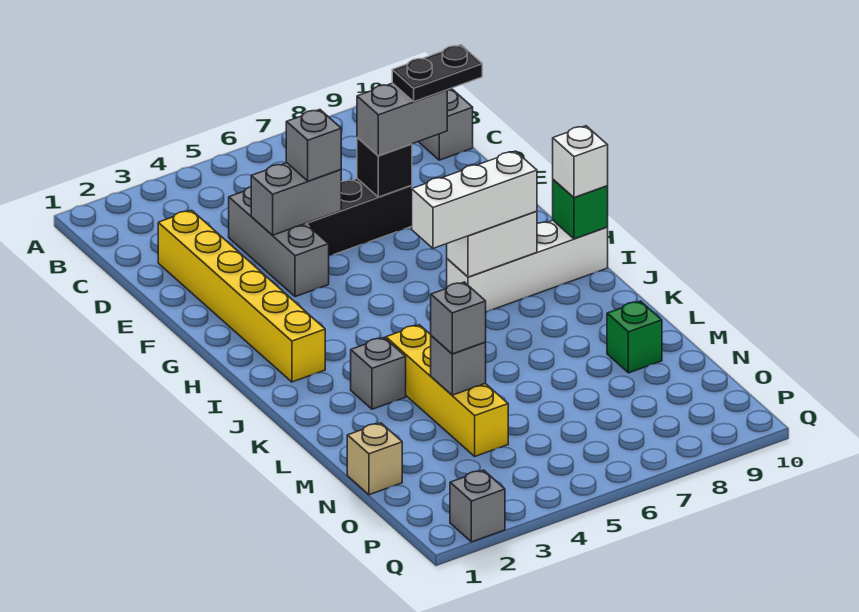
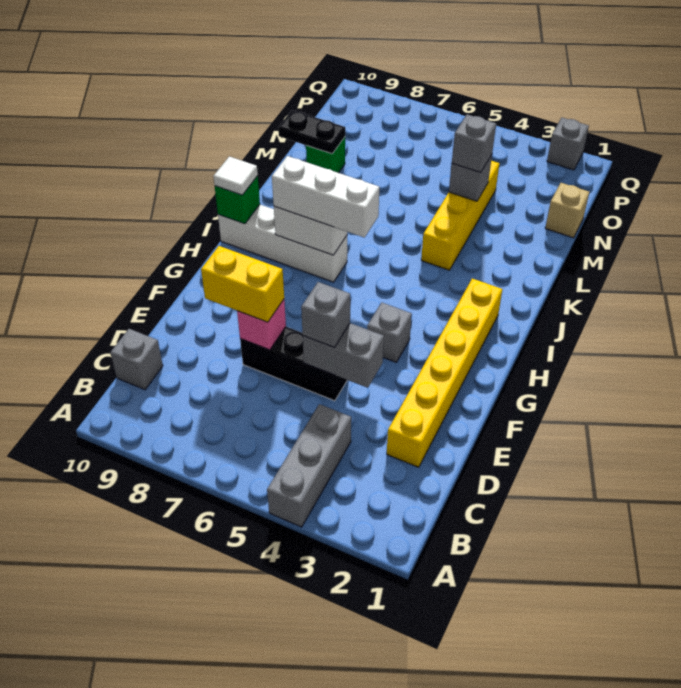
grey brick D4:F4 level 1 -> grey brick A4:C4 level 1
black brick E7 level 2 -> pink brick E7 level 2
grey brick E7:E8 level 3 -> yellow brick E7:E8 level 3
black plate E8:E9 level 4 -> black plate M9:M10 level 2
white brick I10 level 3 -> white tile I10 level 3
grey brick K3 level 1 -> grey brick G4 level 1

